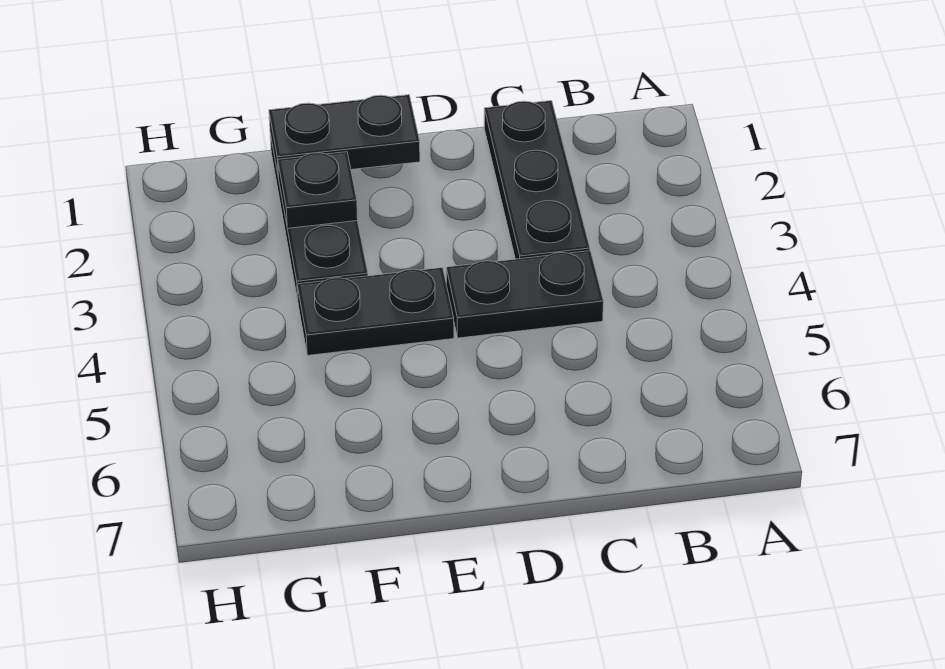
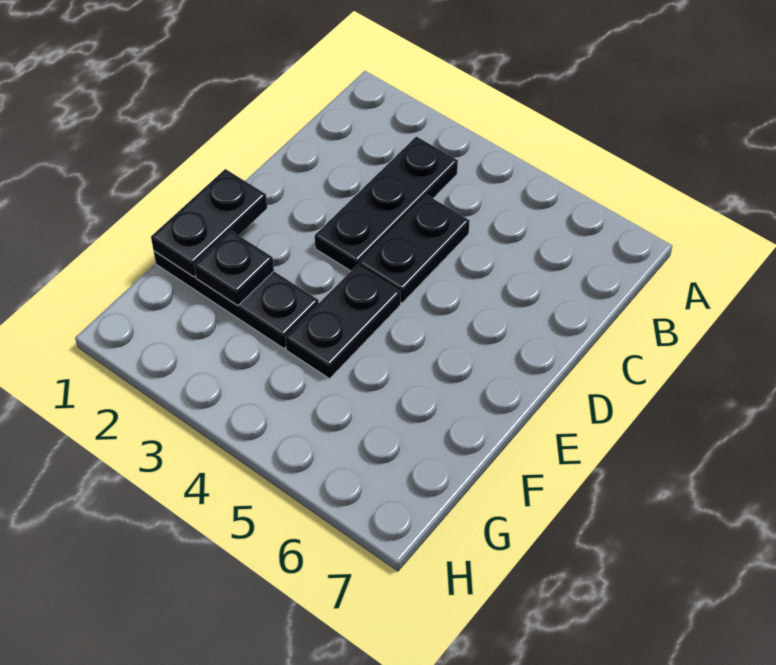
black plate C1:C3 level 1 -> black plate B3:D3 level 1

